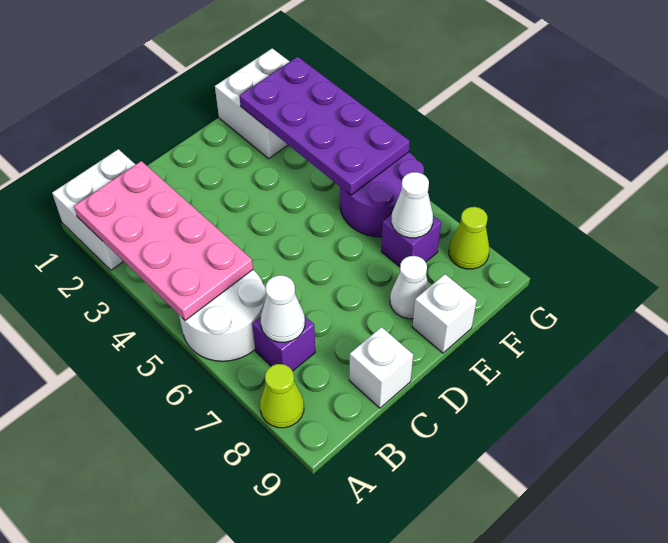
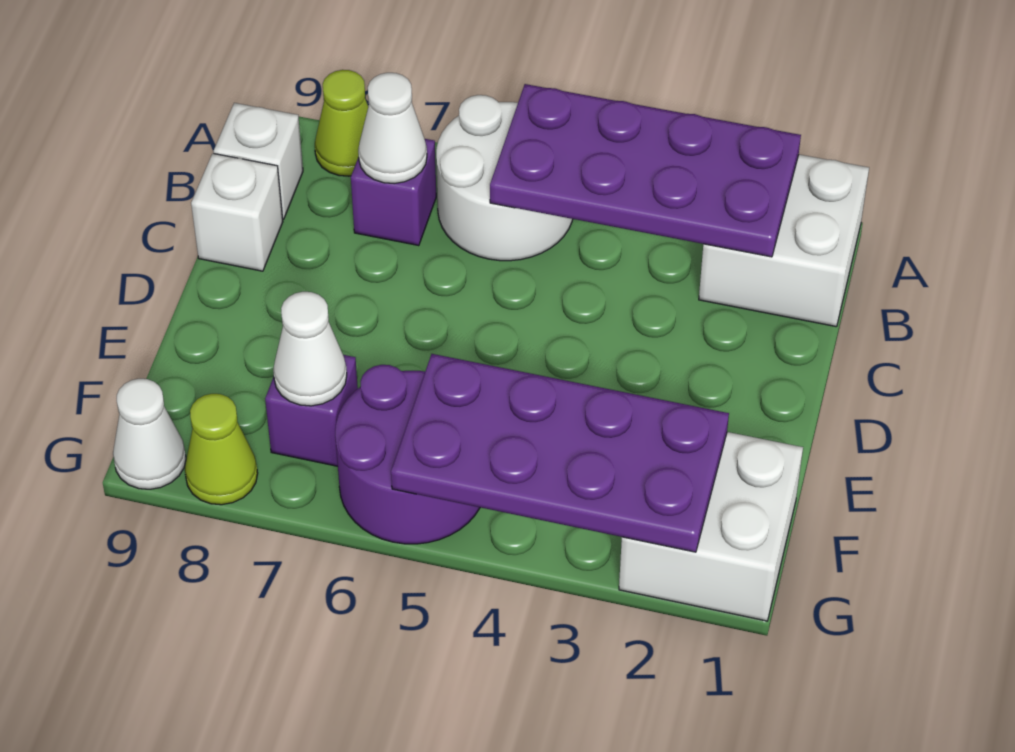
pink plate A2:B5 level 2 -> purple plate A2:B5 level 2
white cone E8 level 1 -> white cone G9 level 1
white brick E9 level 1 -> white brick B9 level 1

